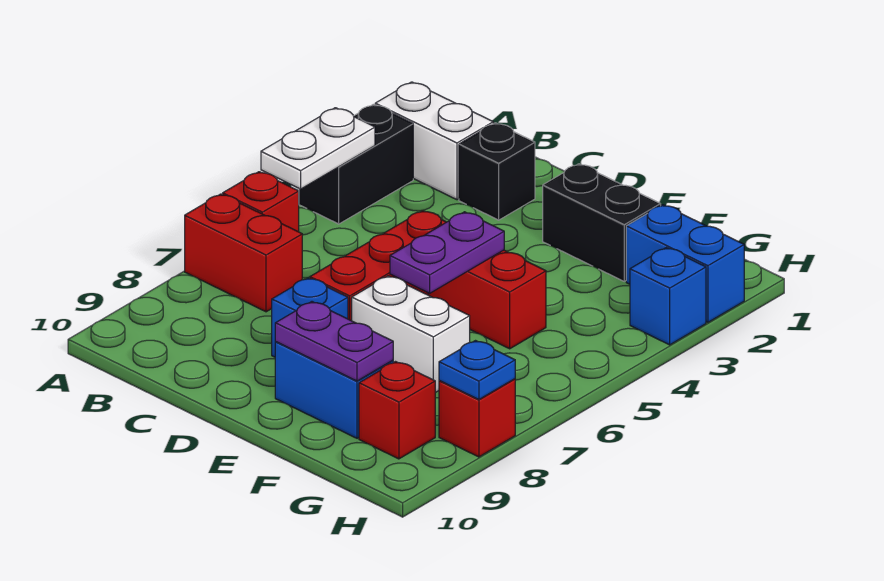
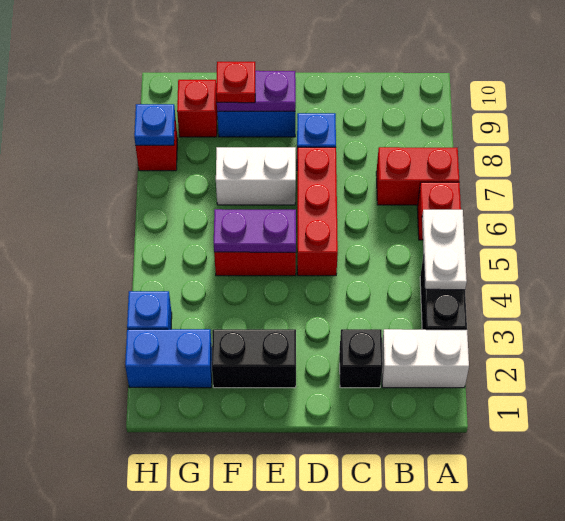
purple plate E5:E6 level 2 -> purple plate E5:F5 level 2
none -> red plate F9 level 3

